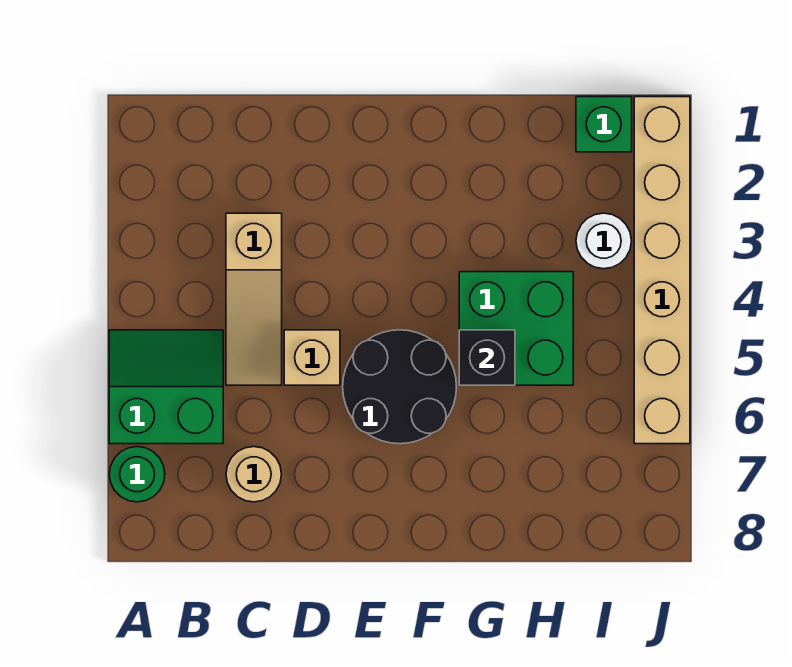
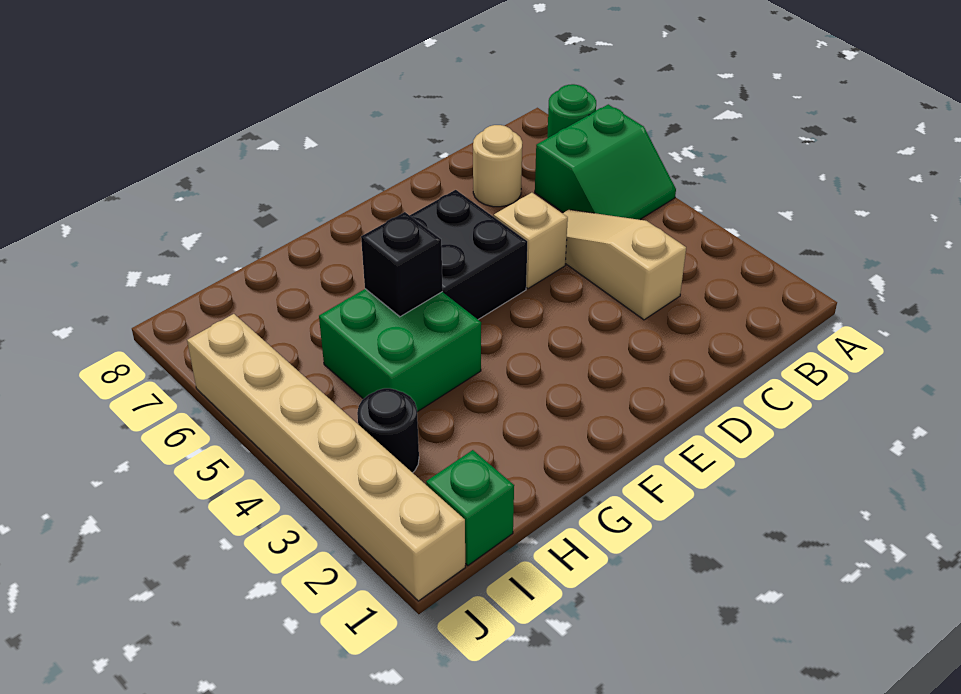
black round brick E5:F6 level 1 -> black brick E5:F6 level 1
white round brick I3 level 1 -> black round brick I3 level 1

